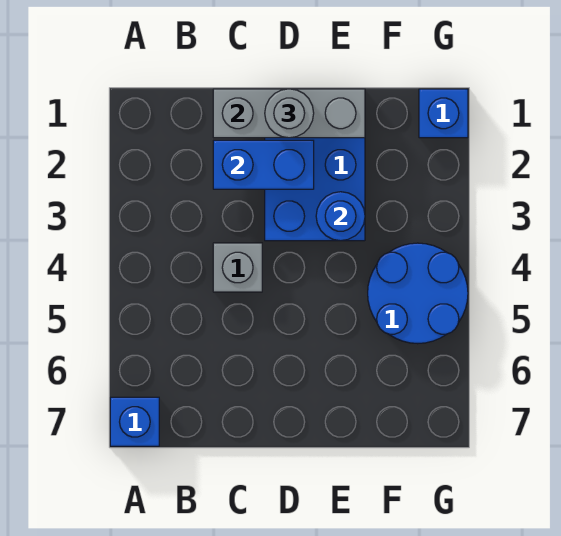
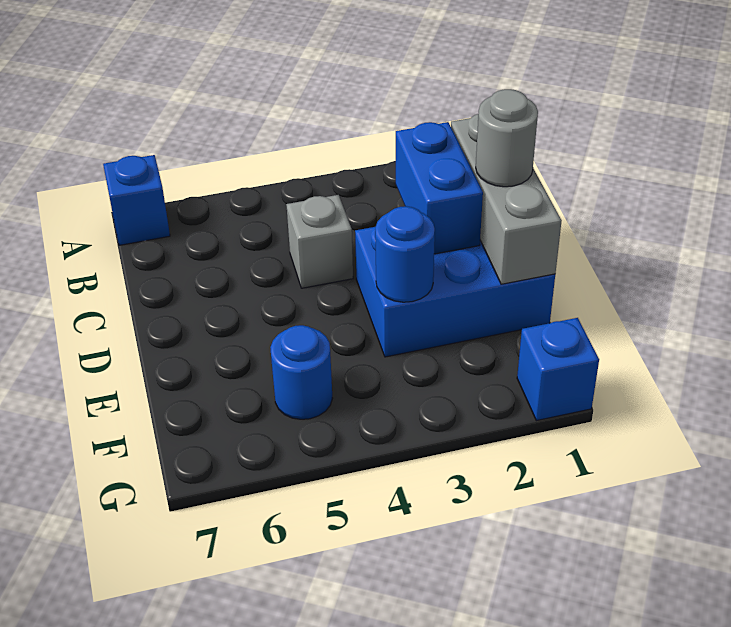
blue round brick F4:G5 level 1 -> blue round brick F5 level 1

